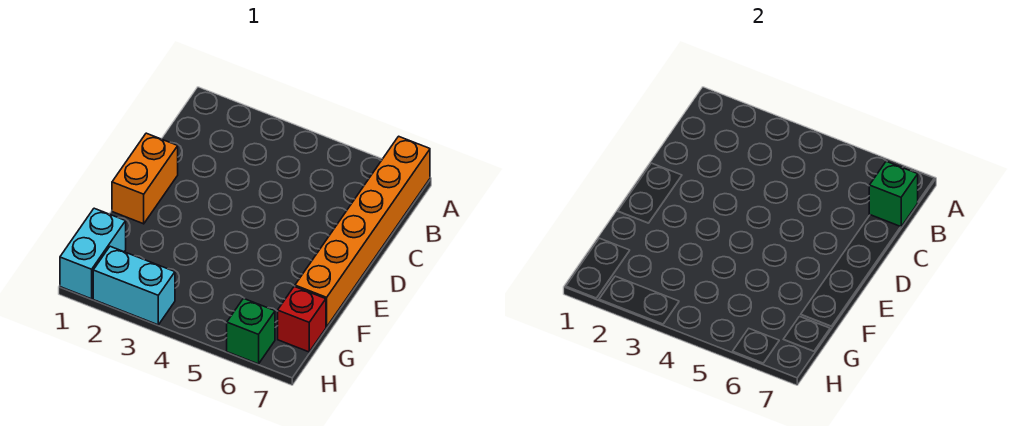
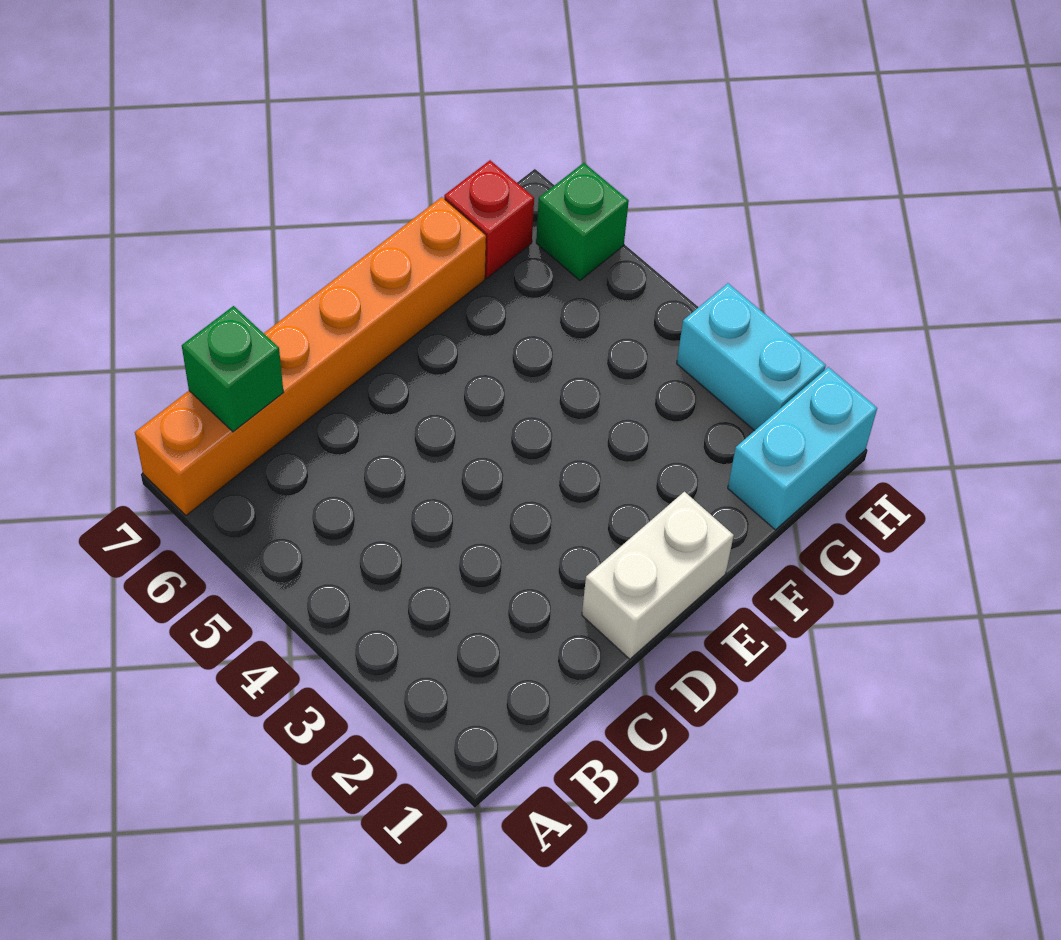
orange brick D1:E1 level 1 -> white brick D1:E1 level 1

